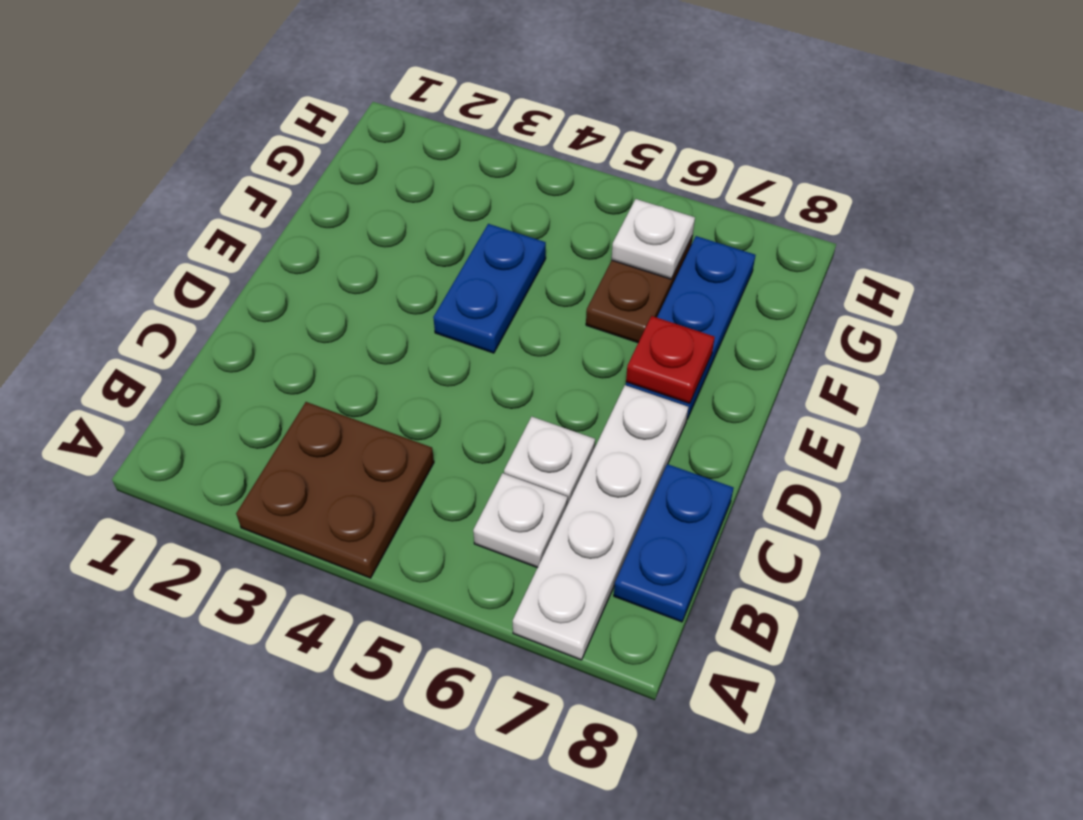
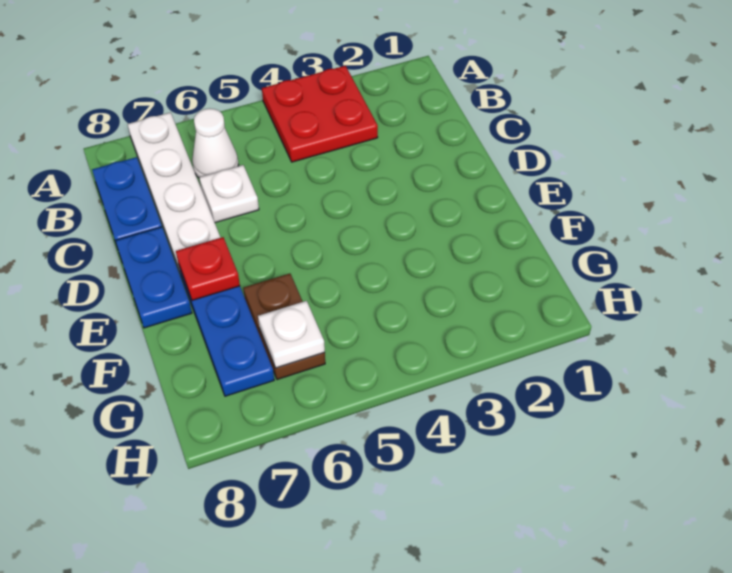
brown plate A3:B4 level 1 -> red plate A3:B4 level 1
white plate B6 level 1 -> white cone B6 level 1
blue plate E4:F4 level 1 -> blue plate D8:E8 level 1

